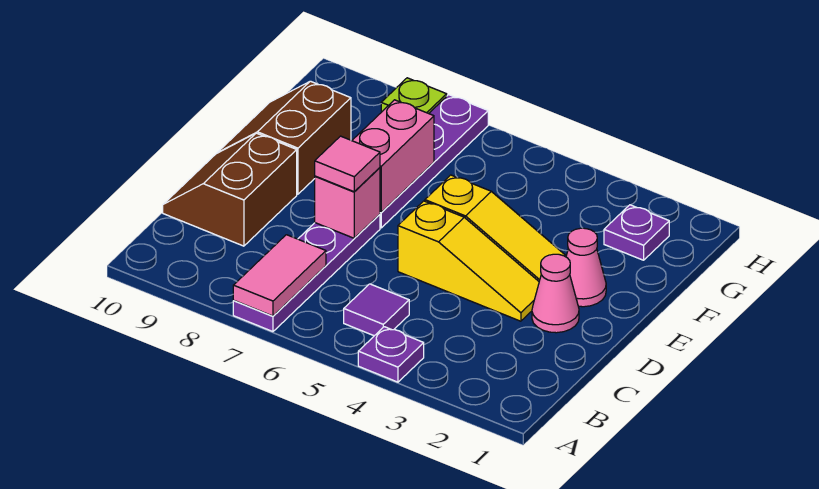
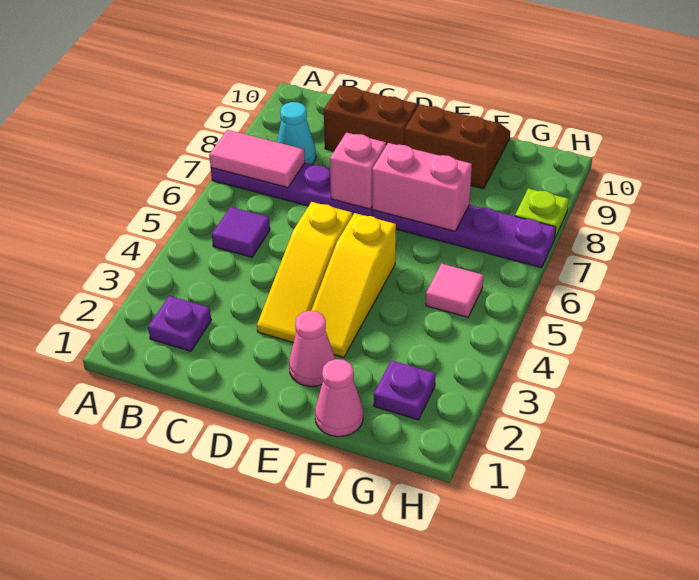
purple plate A4 level 1 -> purple plate B2 level 1
none -> cyan cone B8 level 1
pink cone D2 level 1 -> pink cone F1 level 1
pink tile D7 level 3 -> pink tile G5 level 1

